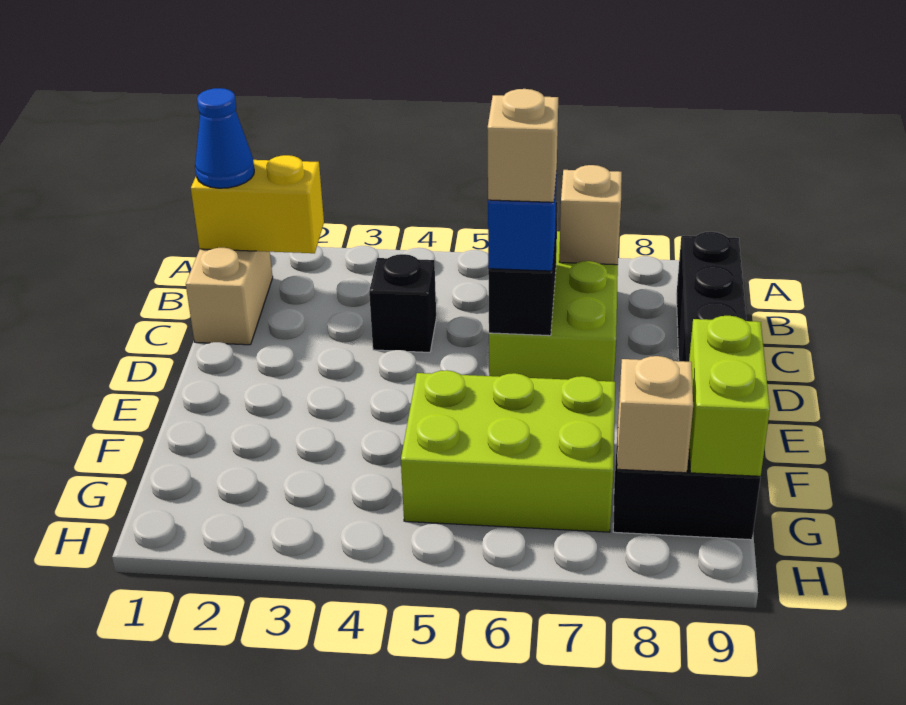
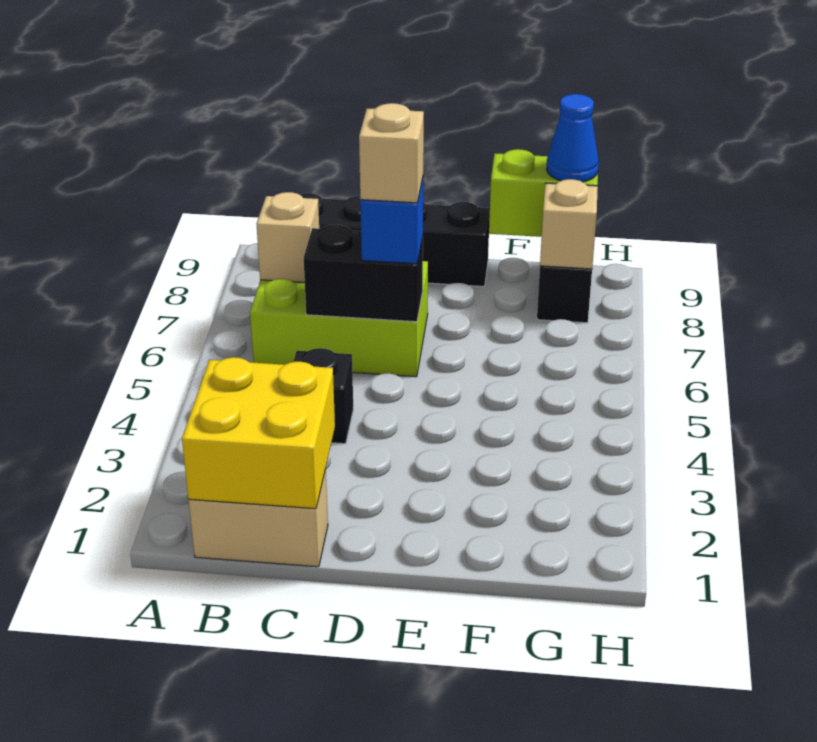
yellow brick B1:B2 level 2 -> yellow brick B1:C2 level 2
blue cone B1 level 3 -> blue cone G9 level 3
lime brick F5:G7 level 1 -> none

